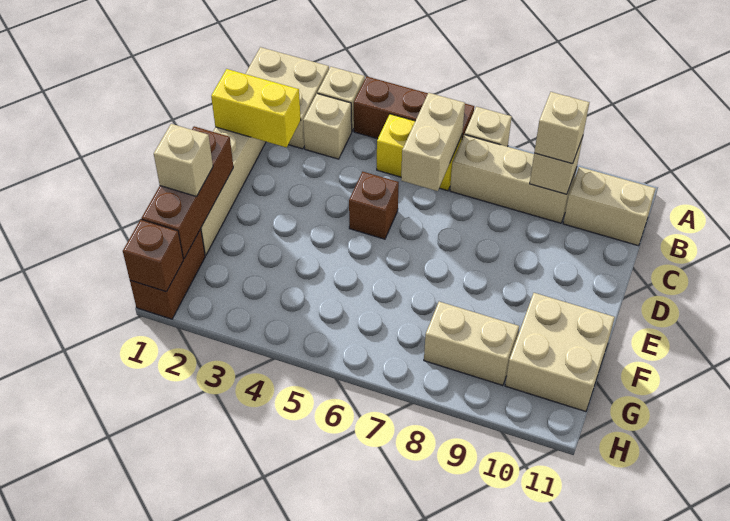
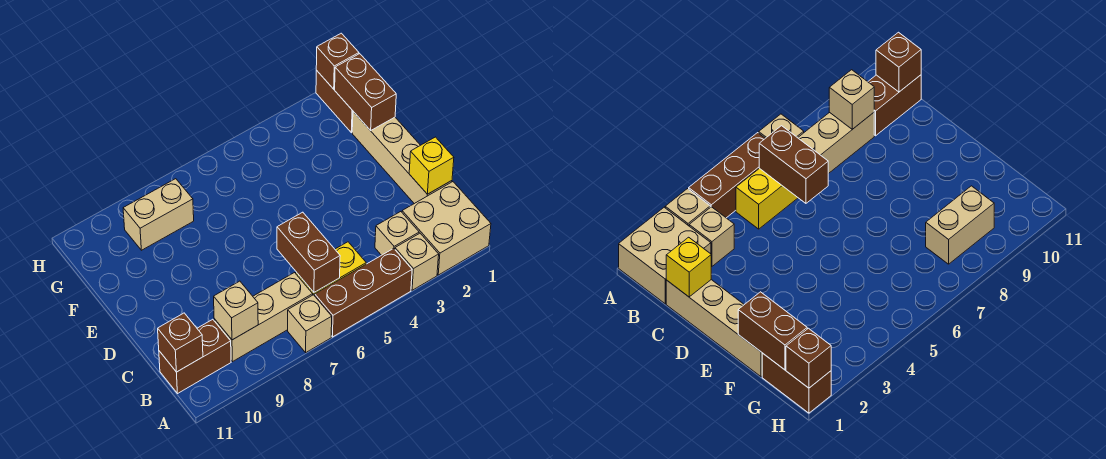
tan brick B6:C6 level 2 -> brown brick B6:C6 level 2
tan brick B9 level 3 -> none
tan brick B10:B11 level 1 -> brown brick B10:B11 level 1
yellow brick C1:C2 level 2 -> yellow brick C1 level 2
brown brick D5 level 1 -> brown brick B11 level 2
brown brick E1:G1 level 2 -> brown brick F1:G1 level 2
tan brick F1 level 3 -> none
tan brick F10:G11 level 1 -> none

